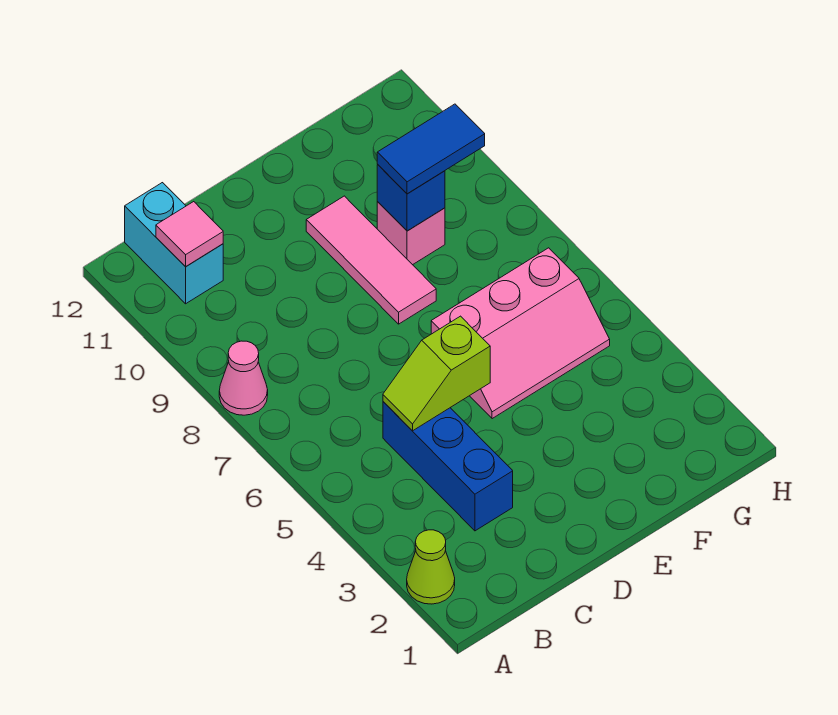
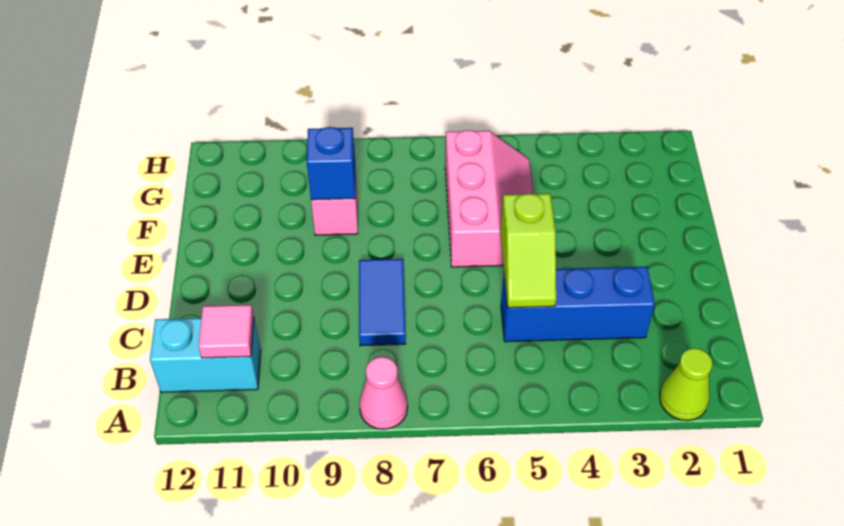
pink tile E8:E10 level 1 -> none
blue tile F9:G9 level 3 -> blue tile C8:D8 level 1

